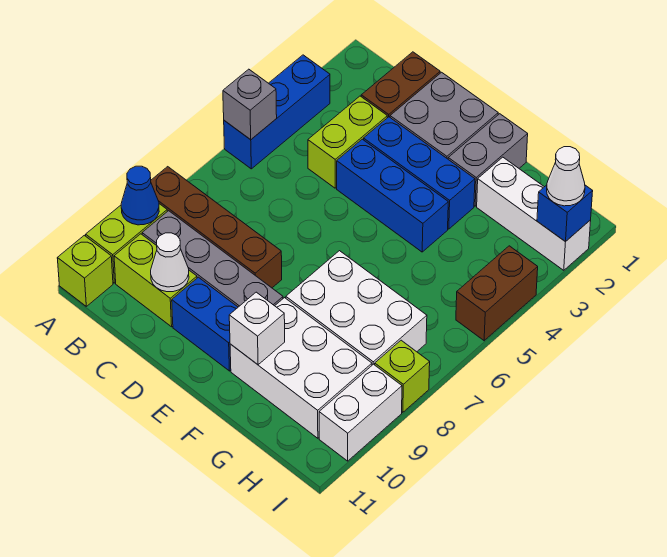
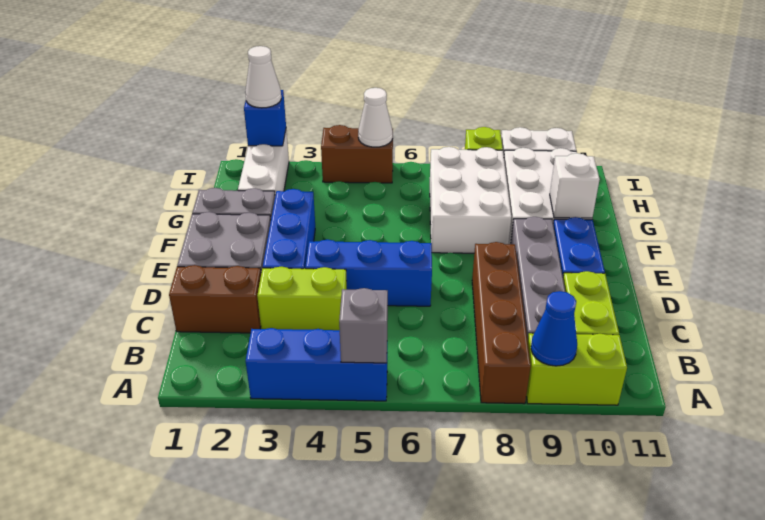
lime brick A11 level 1 -> none
white cone C10 level 2 -> white cone I5 level 2
blue brick D4:F4 level 1 -> blue brick D4:D6 level 1

